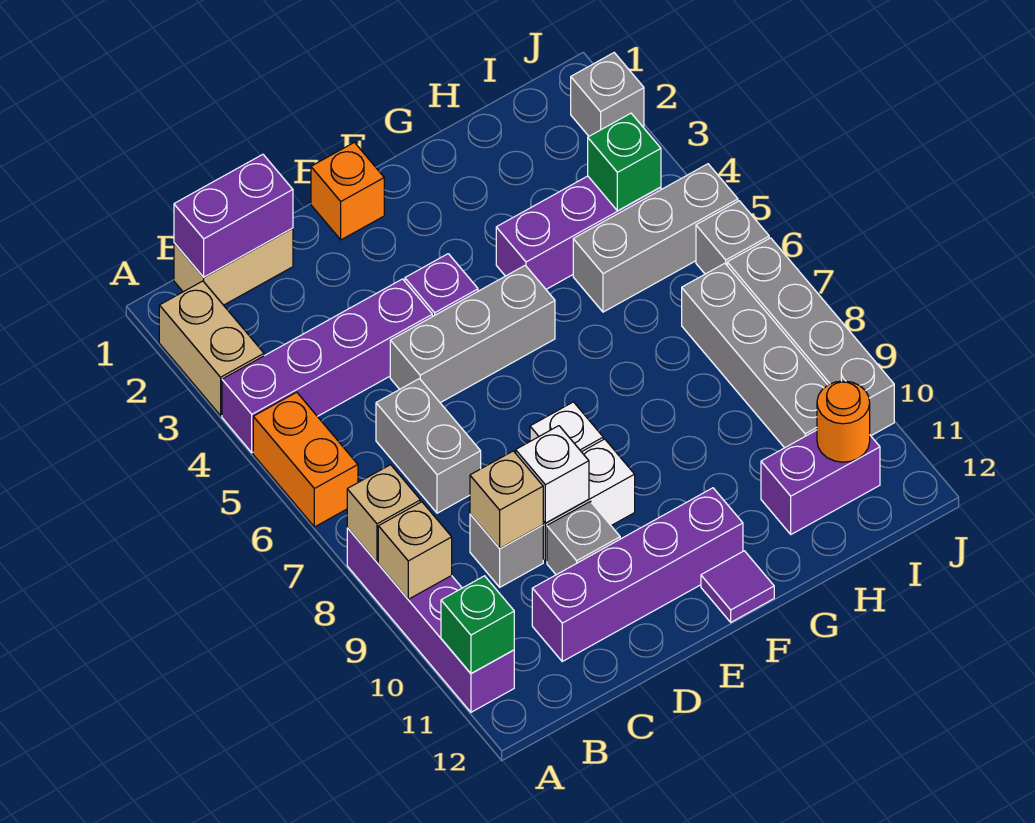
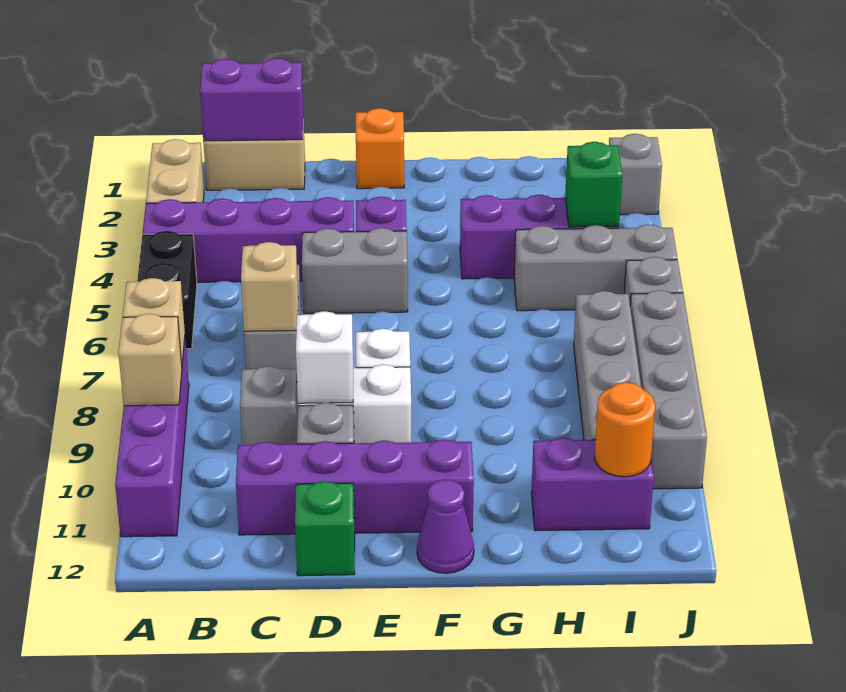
orange brick A5:A6 level 1 -> black brick A5:A6 level 1
green brick A11 level 2 -> green brick D12 level 1
tan brick C9 level 2 -> tan brick C7 level 2
grey brick D5:F5 level 1 -> grey brick D5:E5 level 1
purple tile F12 level 1 -> purple cone F12 level 1

